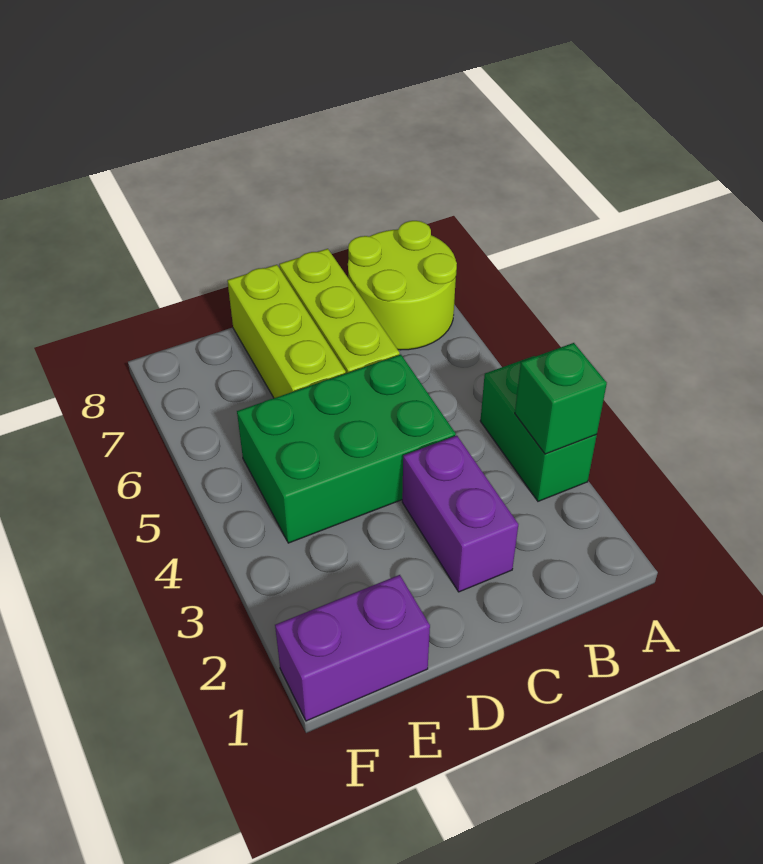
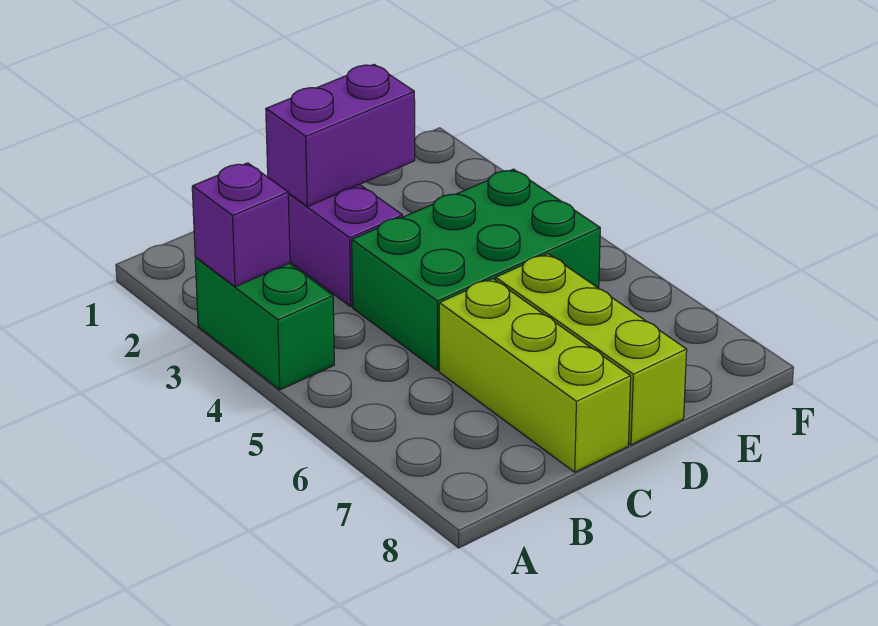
green brick A3 level 2 -> purple brick A3 level 2
lime round brick A7:B8 level 1 -> none
purple brick E1:F1 level 1 -> purple brick C2:D2 level 2

